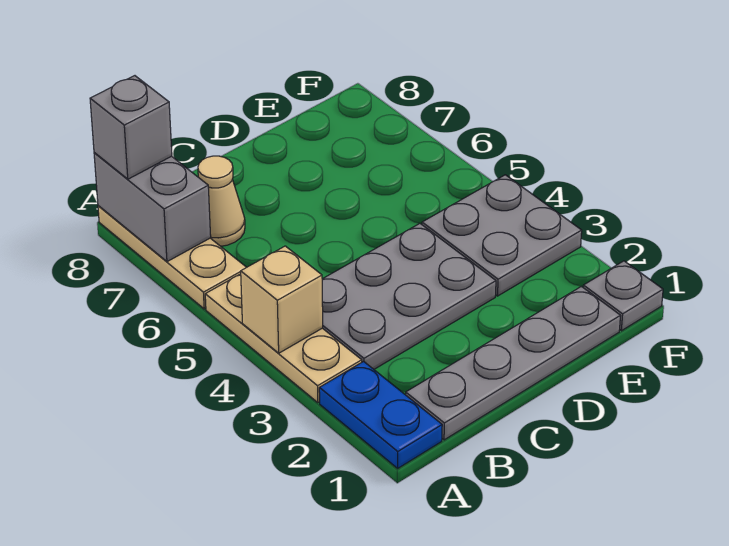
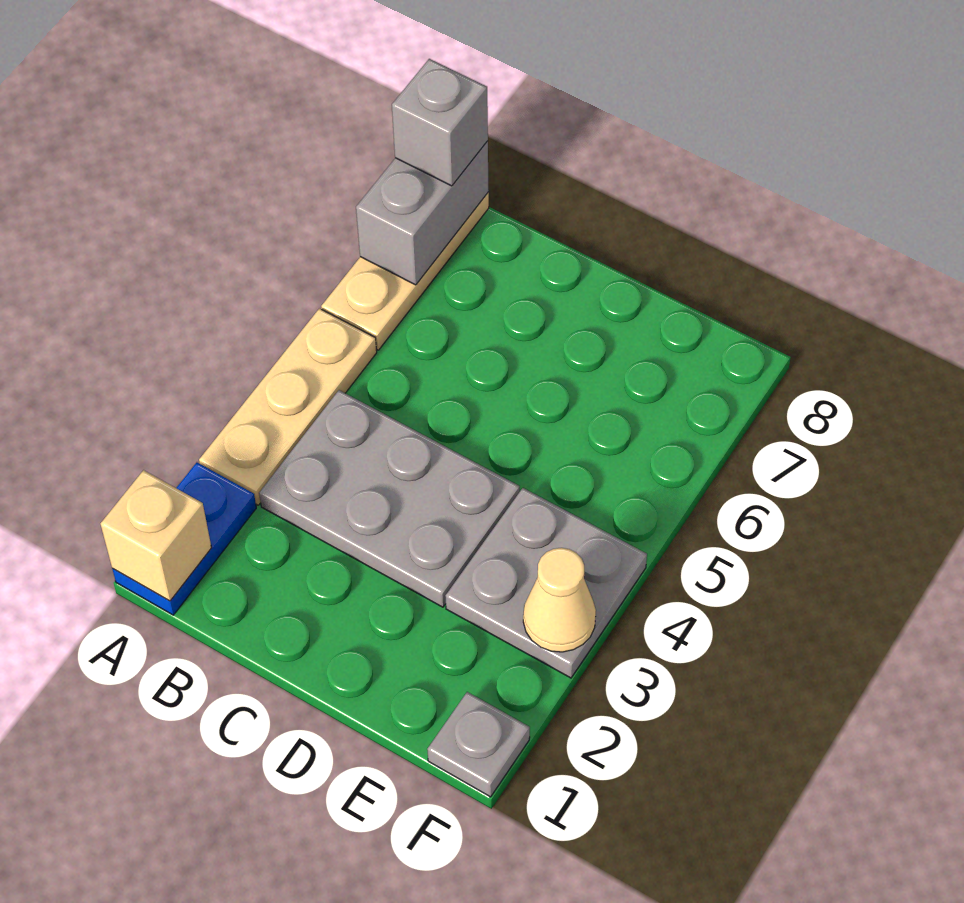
tan brick A4 level 2 -> tan brick A1 level 2
grey plate B1:E1 level 1 -> none
tan cone B7 level 1 -> tan cone F3 level 2

